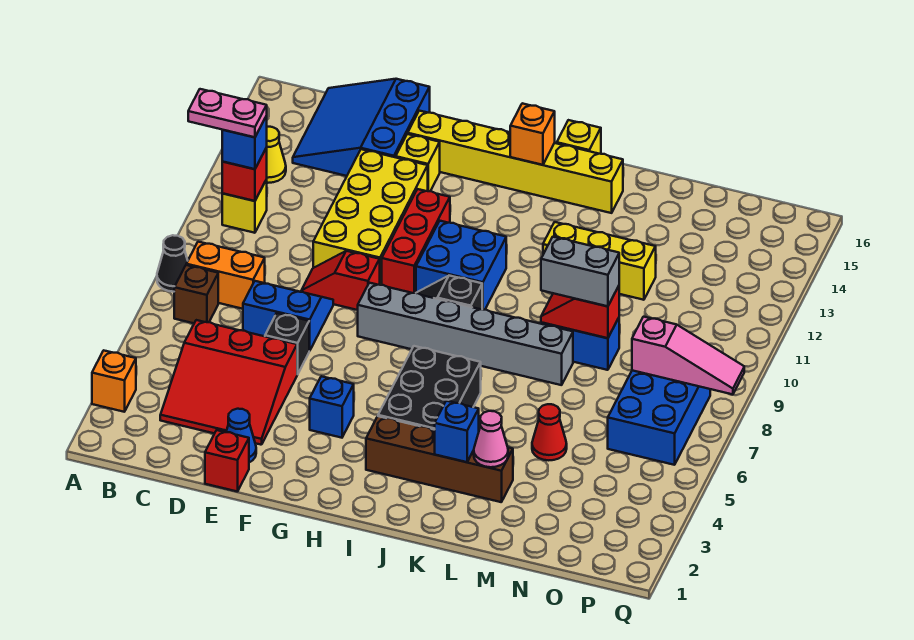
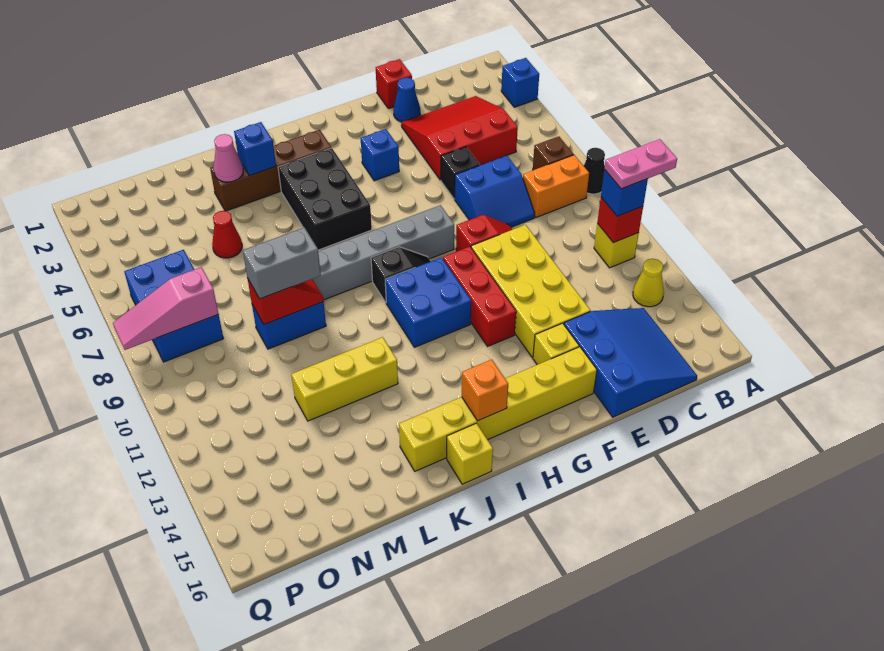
orange brick A3 level 1 -> blue brick A3 level 1

